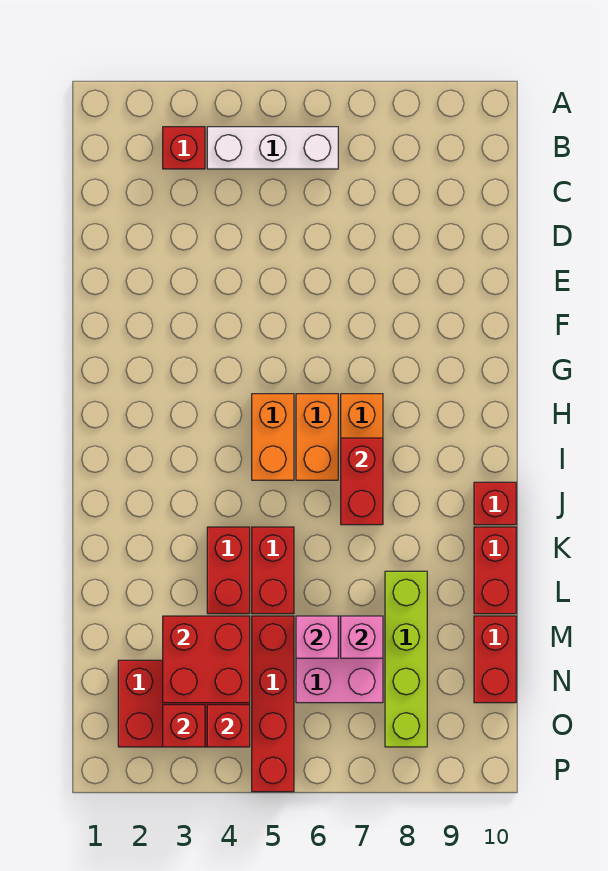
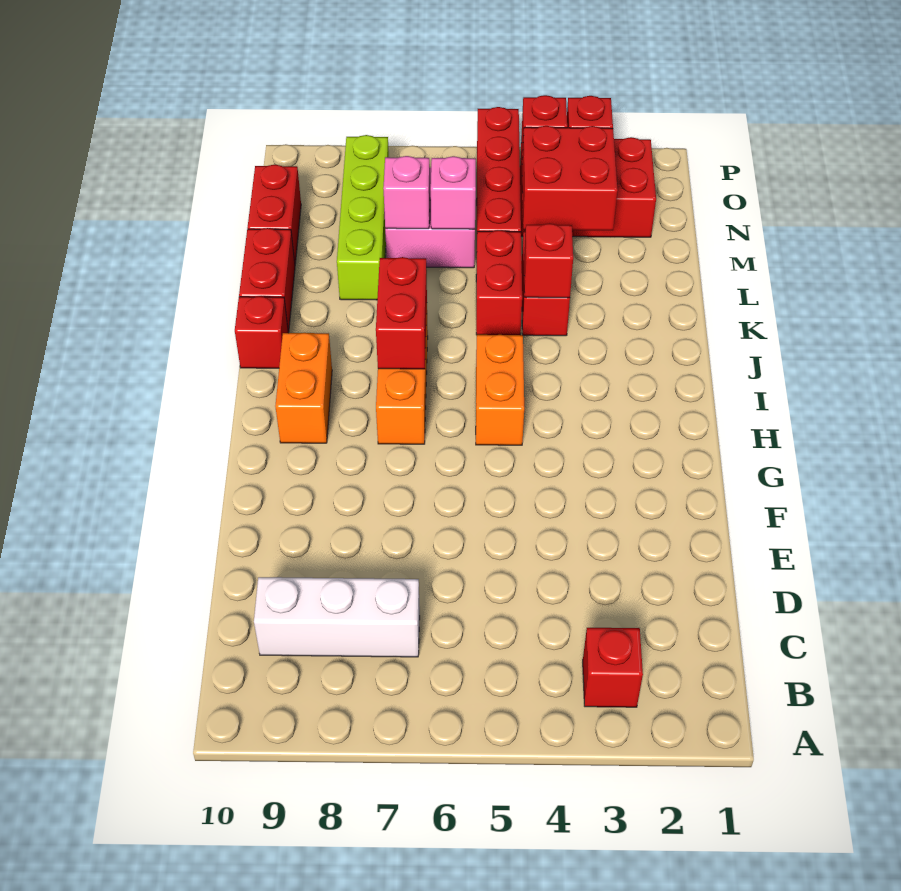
white brick B4:B6 level 1 -> white brick C7:C9 level 1
orange brick H6:I6 level 1 -> orange brick H9:I9 level 1
none -> red brick K4 level 2

